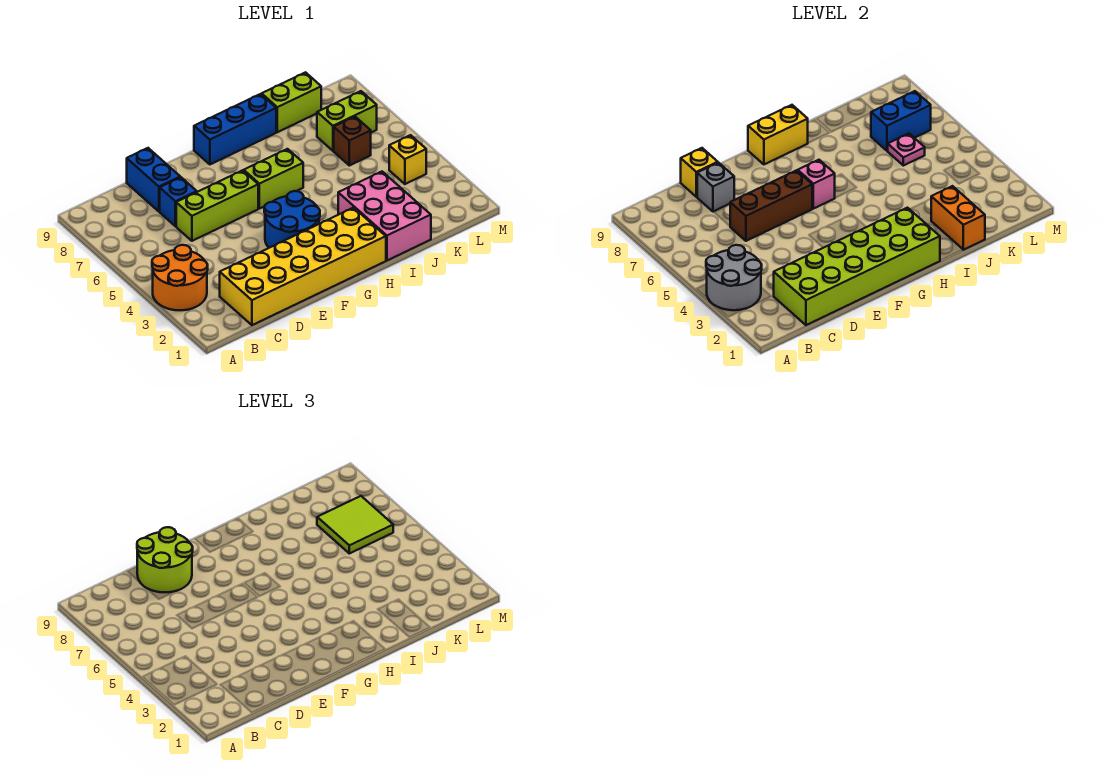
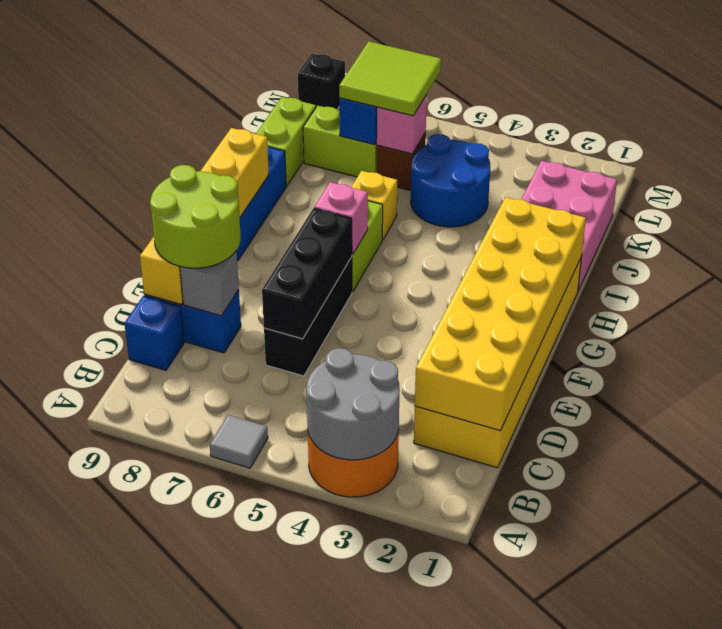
none -> grey tile A6 level 1
lime brick C1:H2 level 2 -> yellow brick C1:H2 level 2
lime brick D6:F6 level 1 -> black brick D6:F6 level 1
brown brick D6:F6 level 2 -> black brick D6:F6 level 2
blue brick D7 level 1 -> blue brick C9 level 1
blue round brick F3:G4 level 1 -> blue round brick J4:K5 level 1
pink brick I1:J3 level 1 -> pink brick I1:K2 level 1
orange brick J1:J2 level 2 -> none
pink plate K6 level 2 -> pink brick K6 level 2
lime brick K7:L7 level 1 -> lime brick K7:K8 level 1
yellow brick L4 level 1 -> yellow brick I6 level 1
none -> black brick M9 level 1

